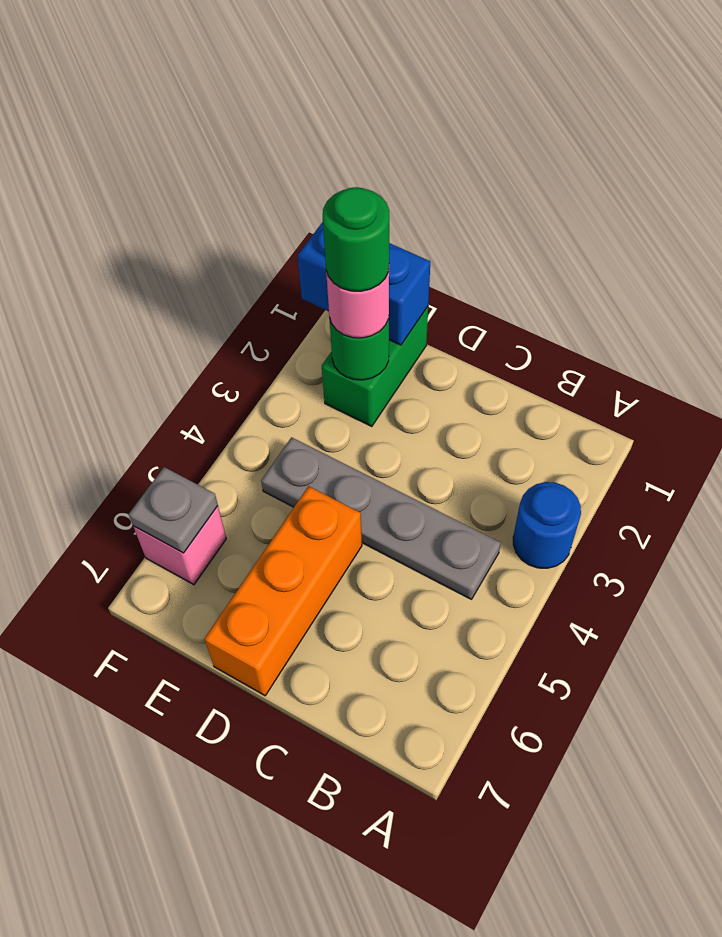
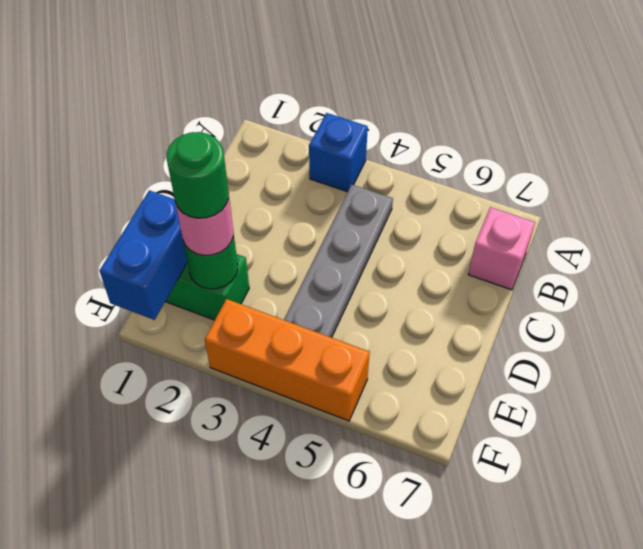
blue round brick A3 level 1 -> blue brick A3 level 1
orange brick D5:D7 level 1 -> orange brick F3:F5 level 1
pink brick F6 level 1 -> pink brick B7 level 1
grey plate F6 level 2 -> none

